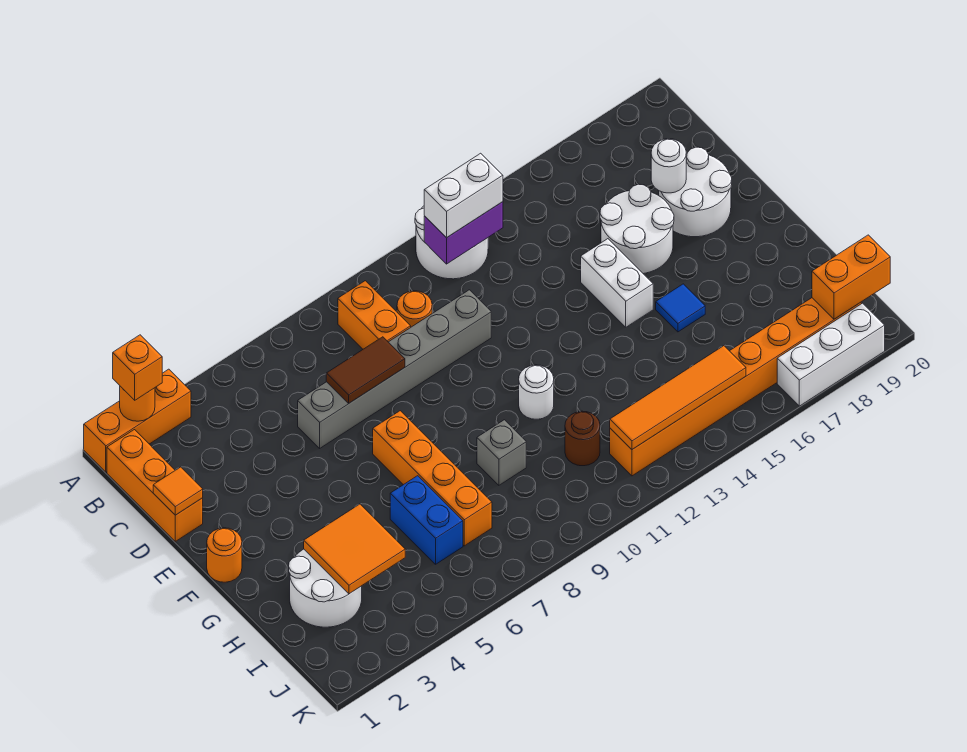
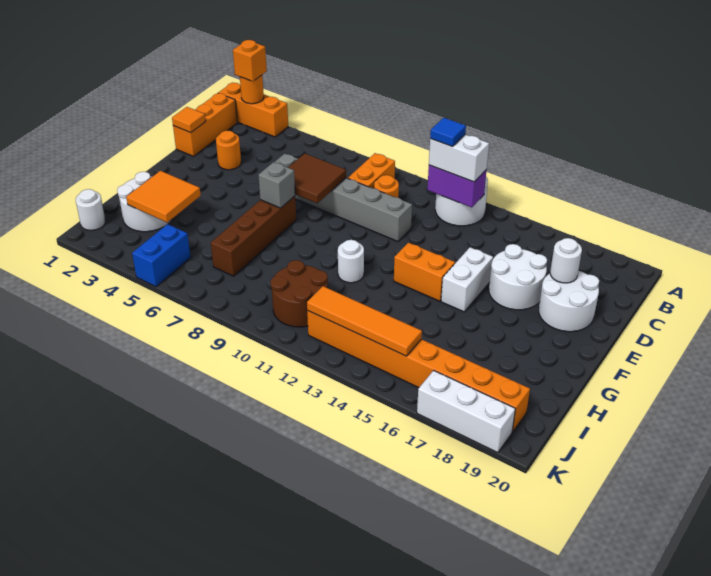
brown tile D7:D8 level 2 -> brown tile D7:E8 level 2
orange round brick F1 level 1 -> orange round brick D3 level 1
orange brick F7:I7 level 1 -> brown brick F7:I7 level 1
blue tile G16 level 1 -> blue tile B12 level 4
blue brick H6:I6 level 1 -> blue brick J5:K5 level 1
grey brick H9 level 1 -> grey brick F7 level 2
brown round brick I11 level 1 -> brown round brick I10:J11 level 1
none -> white round brick J1 level 1
orange brick J19:J20 level 2 -> orange brick F13:F14 level 1

